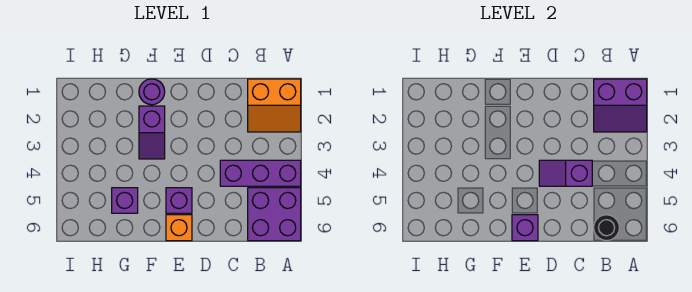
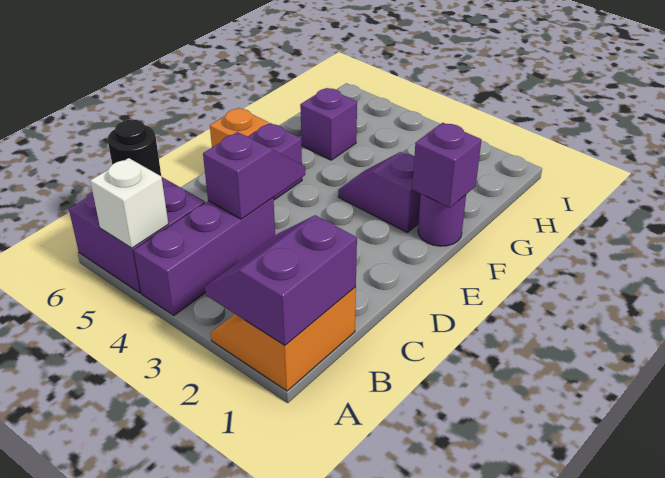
none -> white brick A5 level 2
purple brick E6 level 2 -> purple brick F1 level 2

